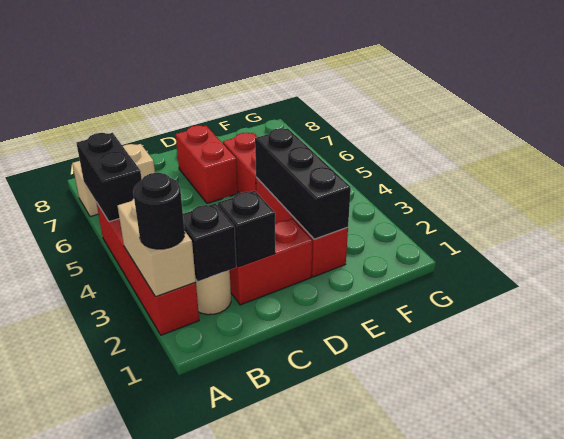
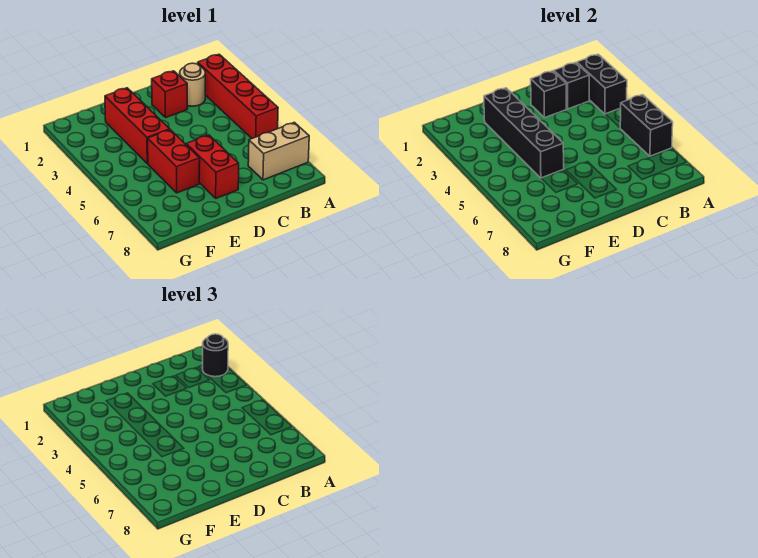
tan brick A2:A3 level 2 -> black brick A2:A3 level 2
red brick C2:D2 level 1 -> red brick C2 level 1
black brick E2:E4 level 2 -> black brick E2:E5 level 2

